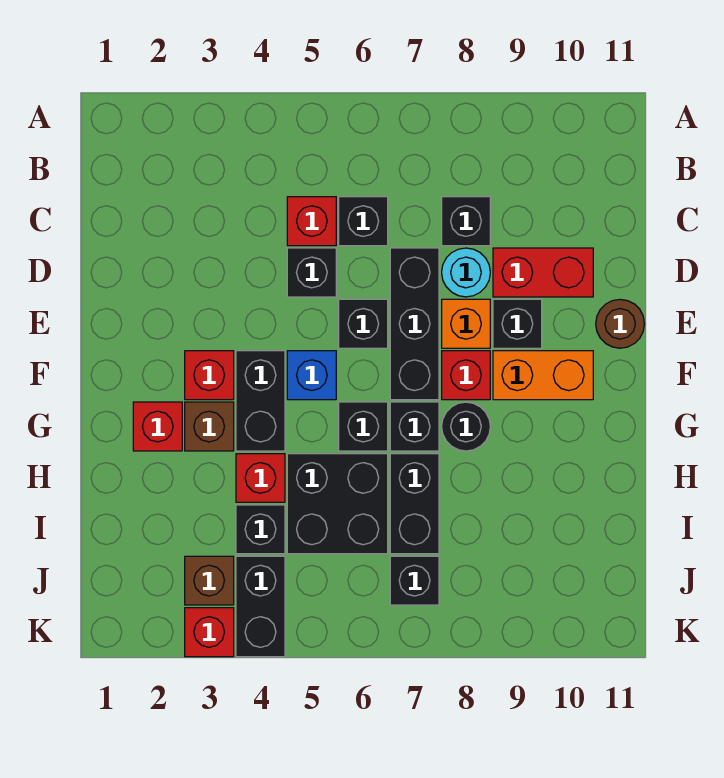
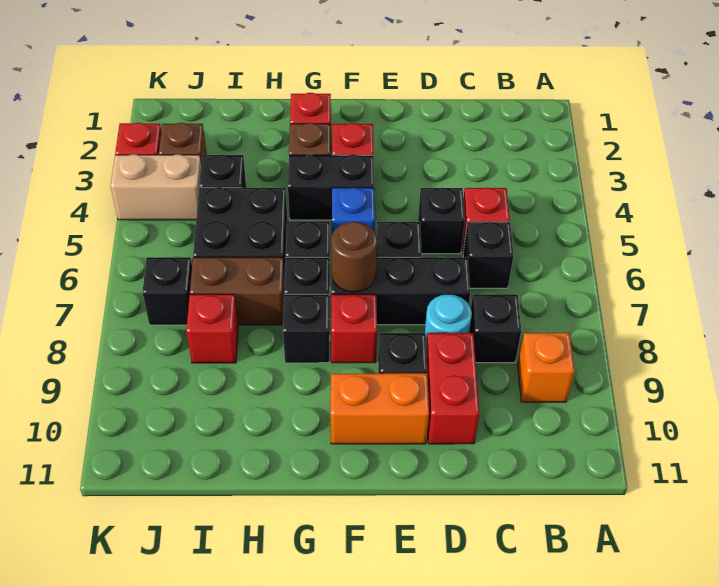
orange brick E8 level 1 -> orange brick B9 level 1
brown round brick E11 level 1 -> brown round brick F7 level 2
orange brick F9:F10 level 1 -> orange brick E10:F10 level 1
black round brick G8 level 1 -> black brick G8 level 1
red brick H4 level 1 -> red brick I8 level 1
black brick H7:I7 level 1 -> brown brick H7:I7 level 1
black brick J4:K4 level 1 -> tan brick J4:K4 level 1

